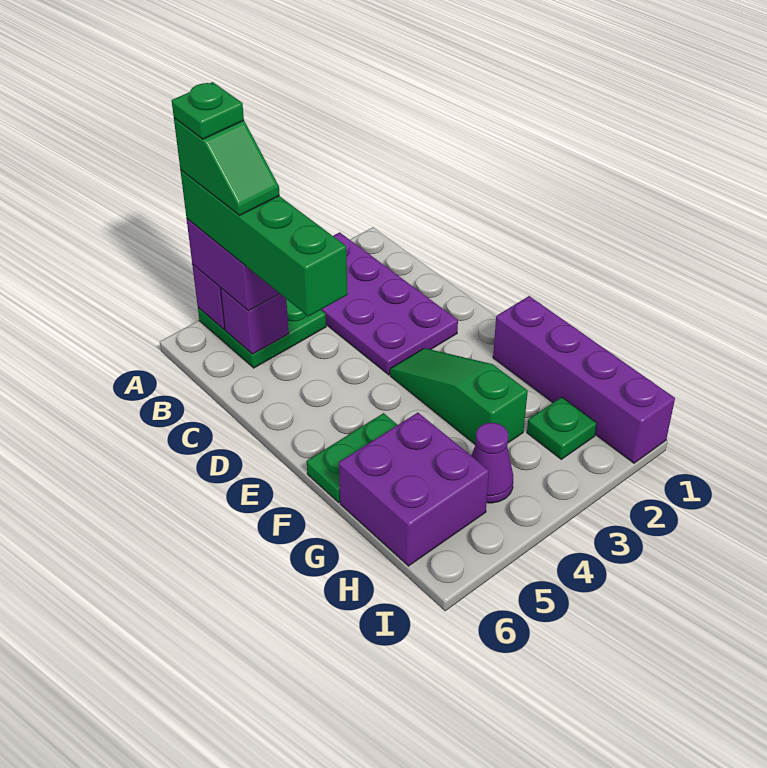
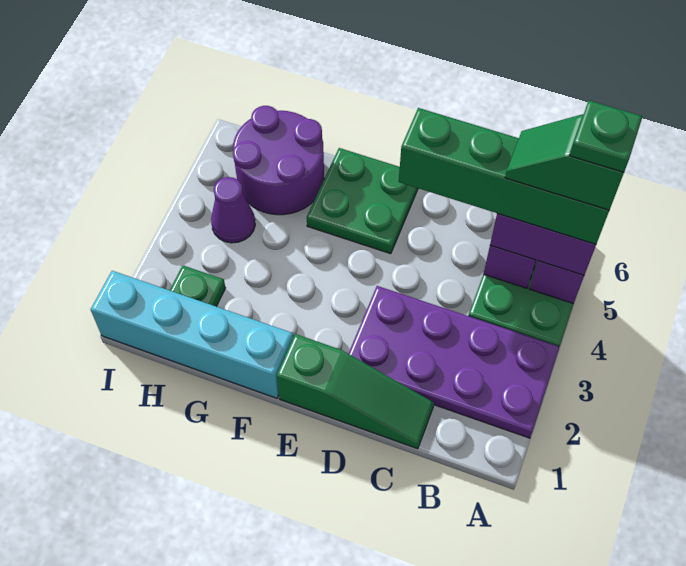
green slope E3:G3 level 1 top G -> green slope C1:E1 level 1 top E
purple brick F1:I1 level 1 -> cyan brick F1:I1 level 1
green plate F5:F6 level 1 -> green plate E5:F6 level 1
purple brick G5:H6 level 1 -> purple round brick G5:H6 level 1

